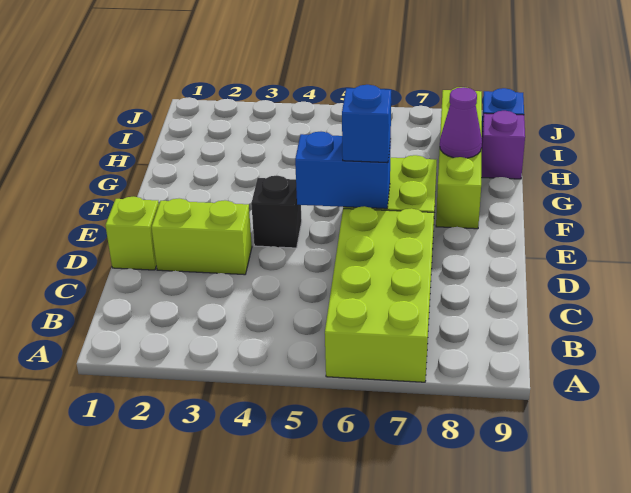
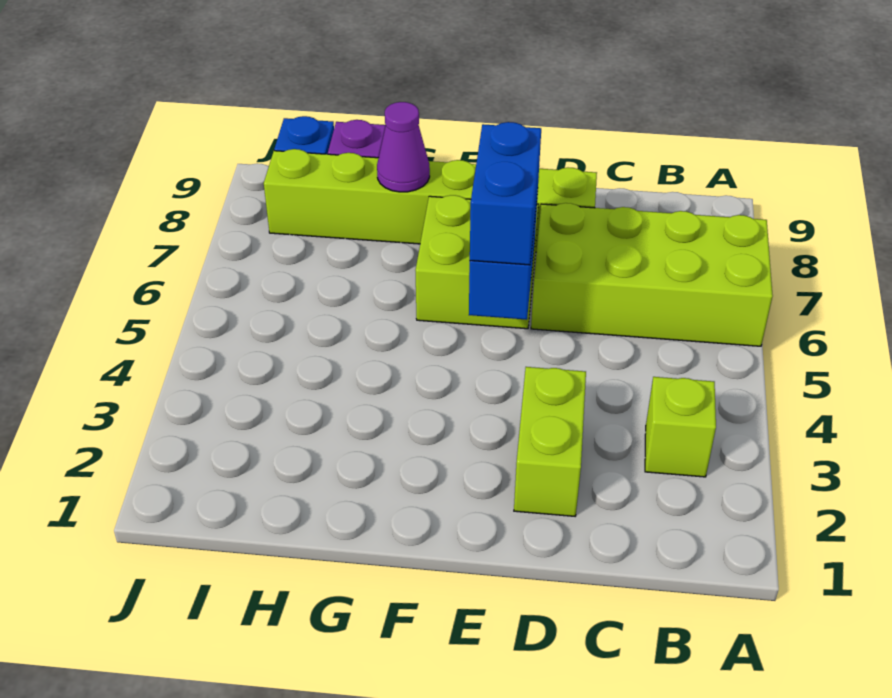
lime brick D1 level 1 -> lime brick B3 level 1
black brick E4 level 1 -> none
blue brick E6 level 3 -> blue brick E5:E6 level 3
lime brick F8:I8 level 1 -> lime brick D8:I8 level 1

